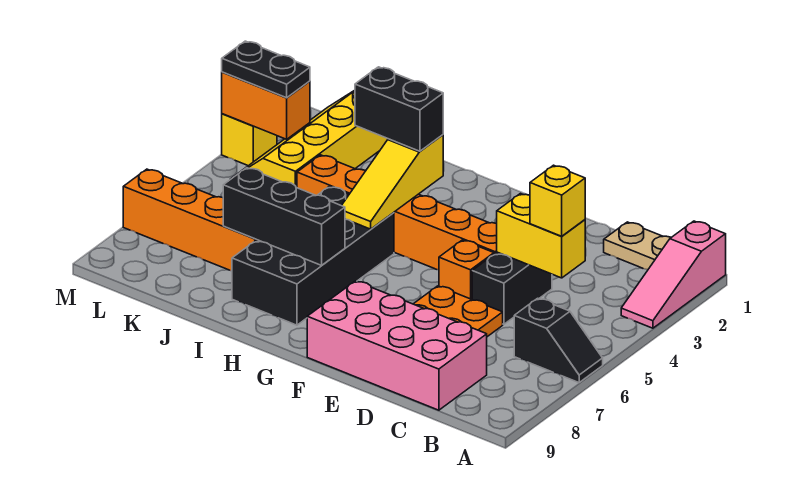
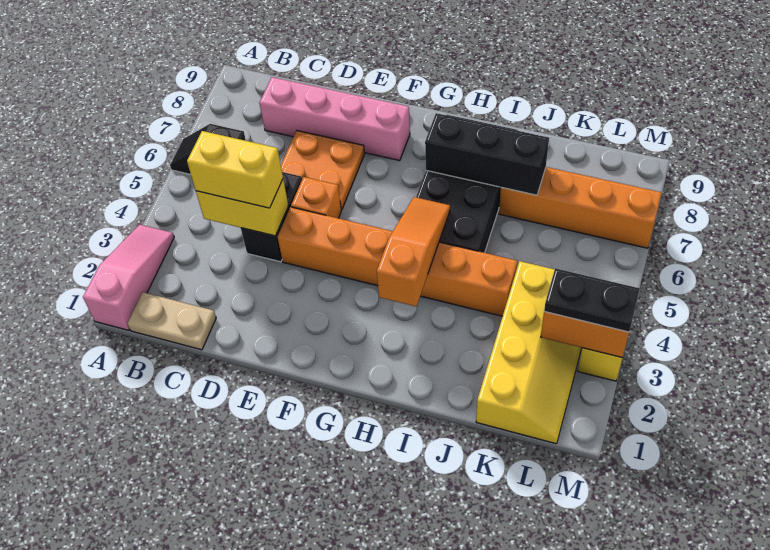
yellow brick C4 level 3 -> yellow brick C4:D4 level 3
pink brick C8:F9 level 1 -> pink brick C8:F8 level 1
yellow slope H3:H5 level 2 top 3 -> orange slope H3:H5 level 2 top 3
black brick H3:I3 level 3 -> none

